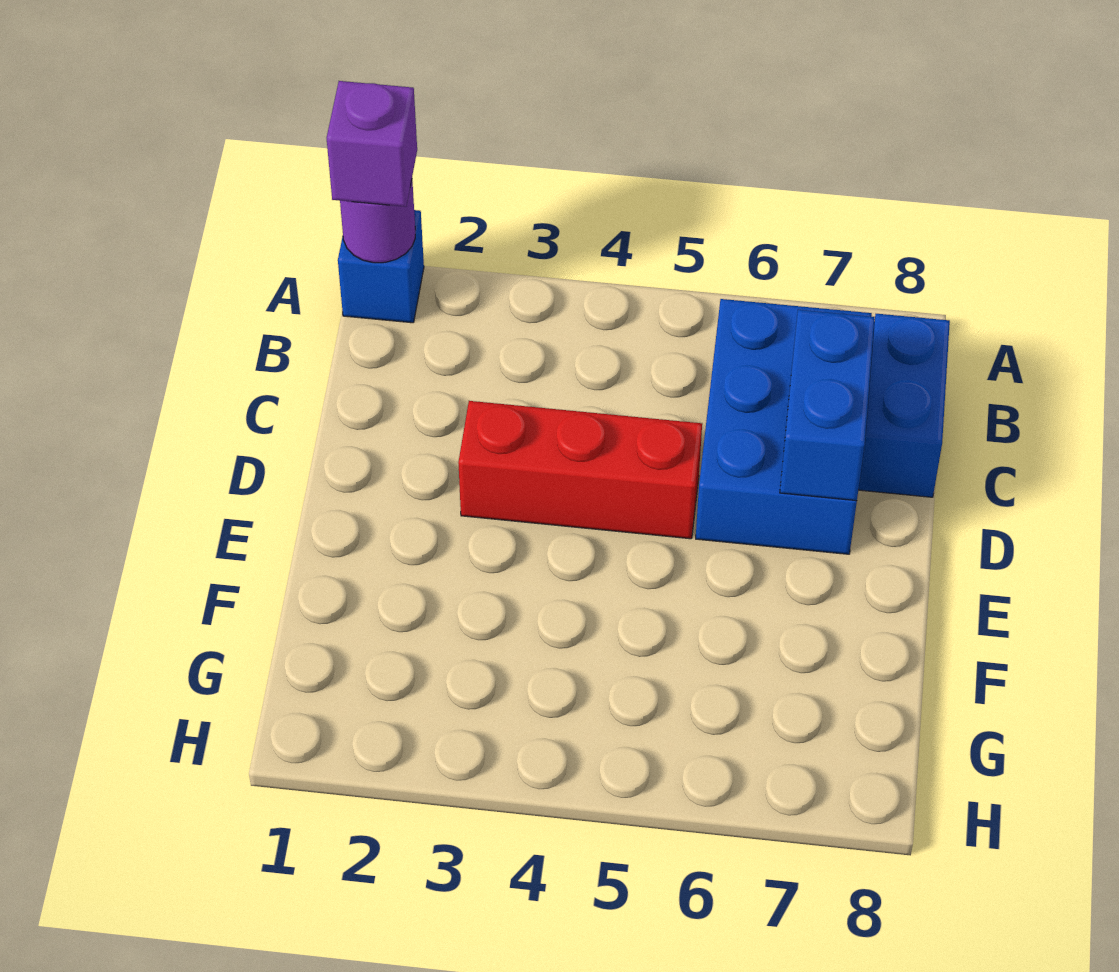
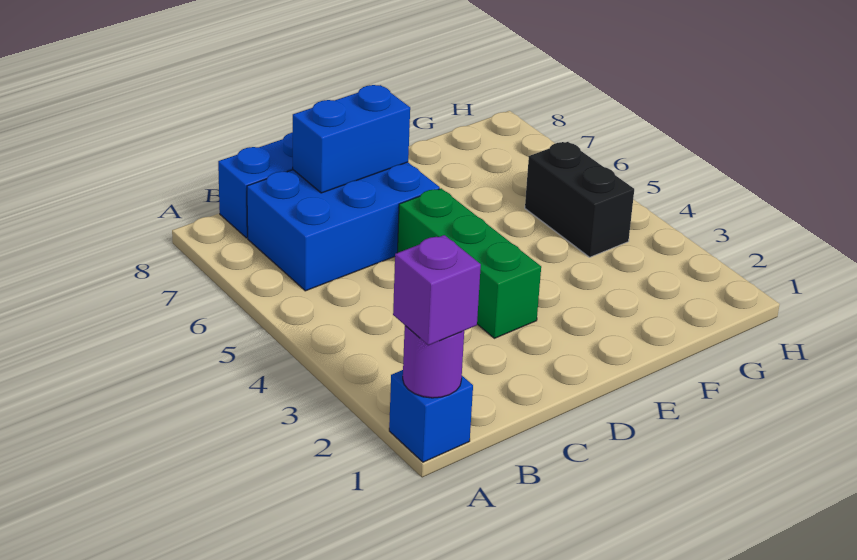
red brick D3:D5 level 1 -> green brick D3:D5 level 1
none -> black brick G4:G5 level 1

